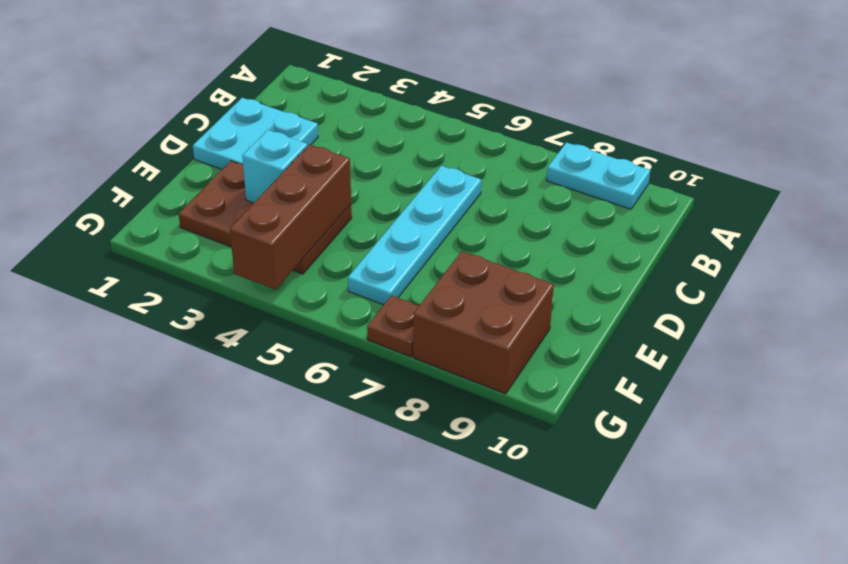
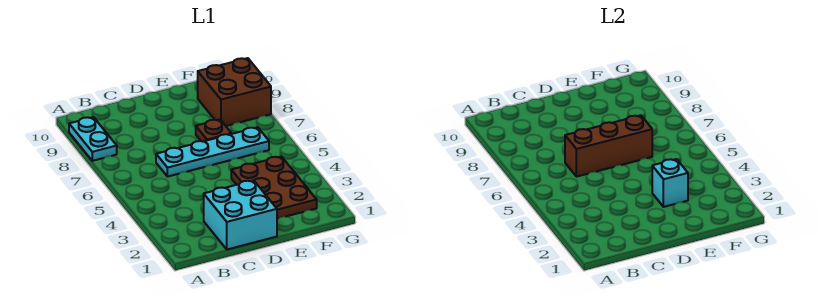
cyan plate C1:D2 level 1 -> cyan brick C1:D2 level 1
brown brick E4:G4 level 2 -> brown brick C6:E6 level 2
brown plate G7 level 1 -> brown plate E7 level 1

